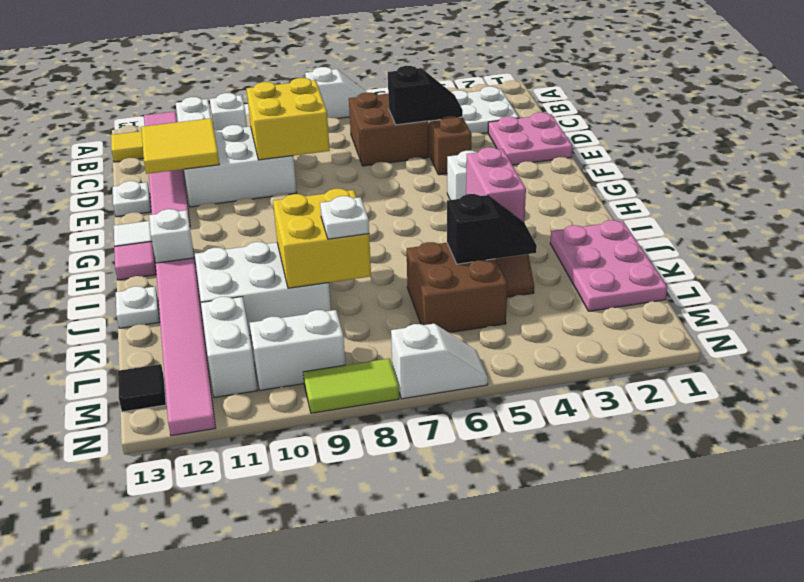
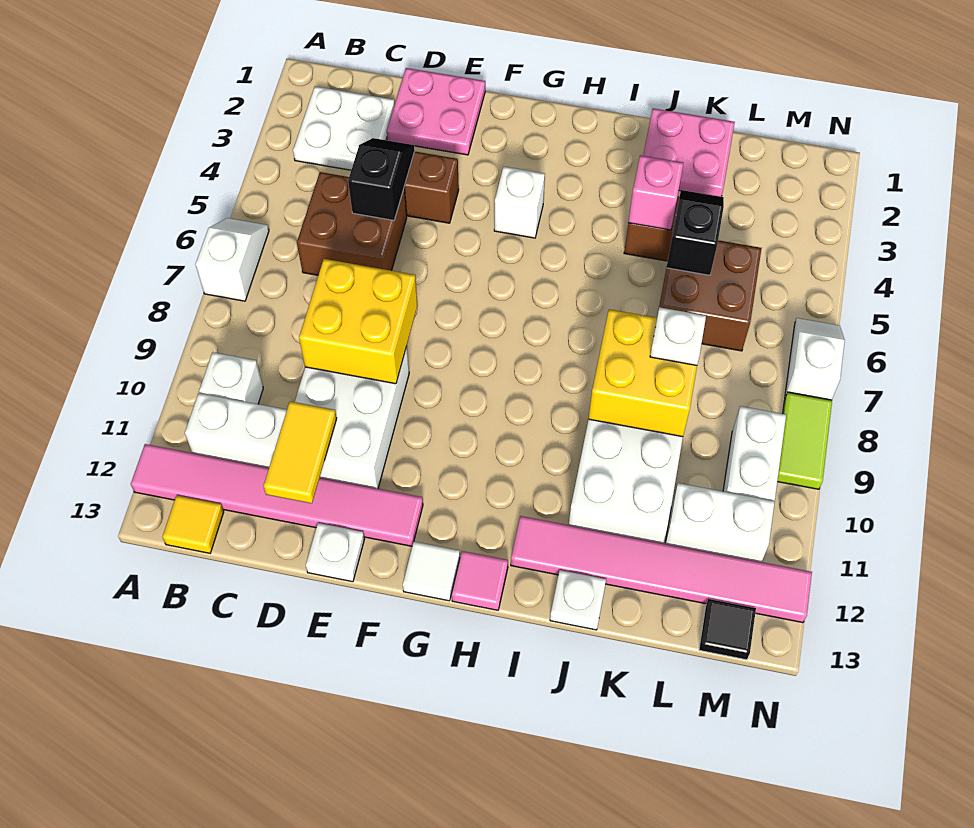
yellow tile D11:E12 level 2 -> yellow tile D11:D12 level 2
white brick H12 level 1 -> none
pink brick I4:J4 level 2 -> pink brick J4 level 2
pink plate J1:L2 level 1 -> pink plate J1:K2 level 1

